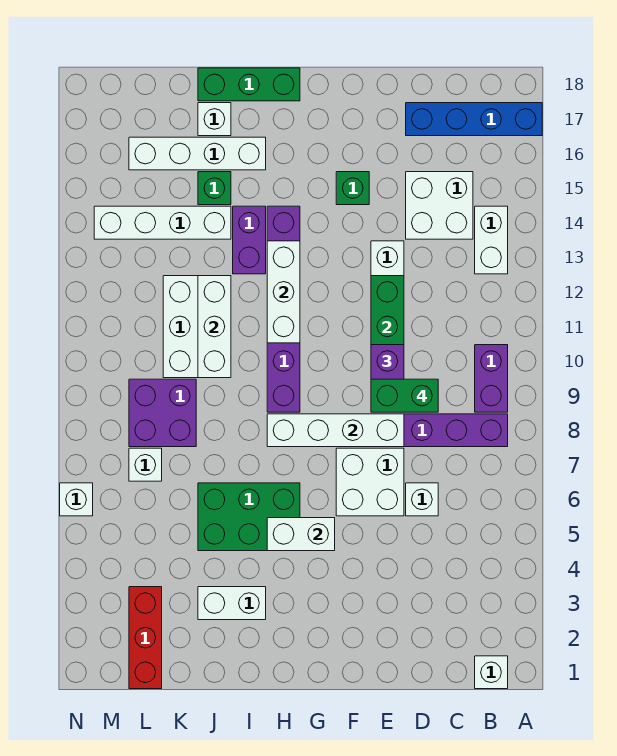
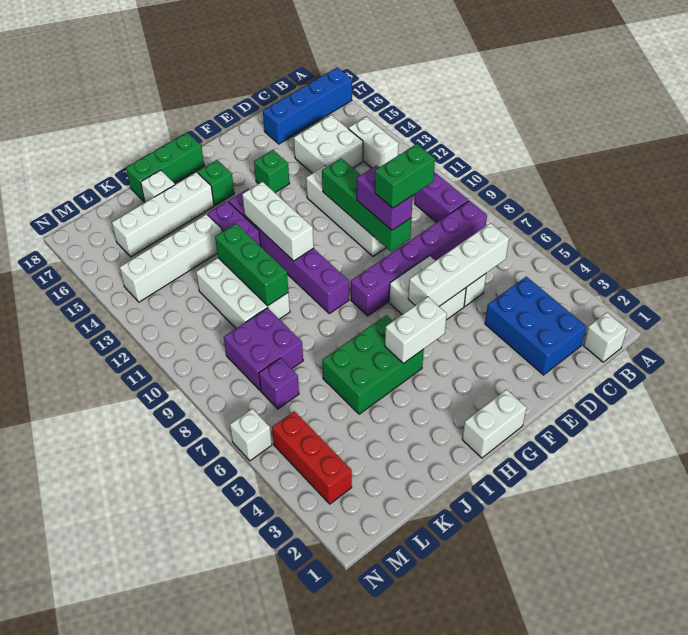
none -> blue brick C2:D4 level 1
white brick E8:H8 level 2 -> white brick C6:F6 level 2
white brick I3:J3 level 1 -> white brick G1:H1 level 1
white brick J10:J12 level 2 -> green brick J10:J12 level 2
green brick J15 level 1 -> green brick H16 level 1
red brick L1:L3 level 1 -> red brick M3:M5 level 1
white brick L7 level 1 -> purple brick L7 level 1

